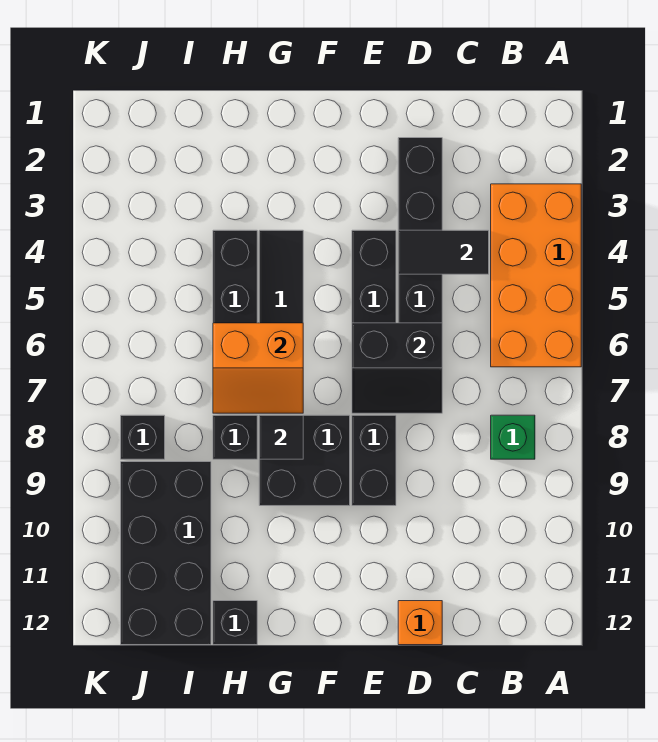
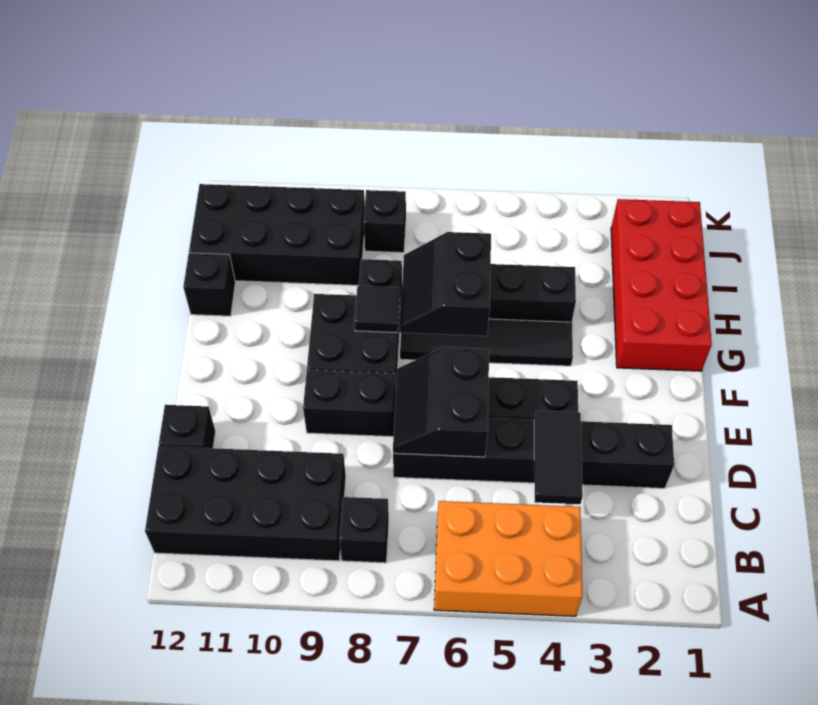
orange brick A3:B6 level 1 -> orange brick A4:B6 level 1
green brick B8 level 1 -> black brick B8 level 1
none -> black brick B9:C12 level 1
orange brick D12 level 1 -> black brick D12 level 1
none -> red brick G1:J2 level 1
orange slope G6:H7 level 2 top 6 -> black slope G6:H7 level 2 top 6

